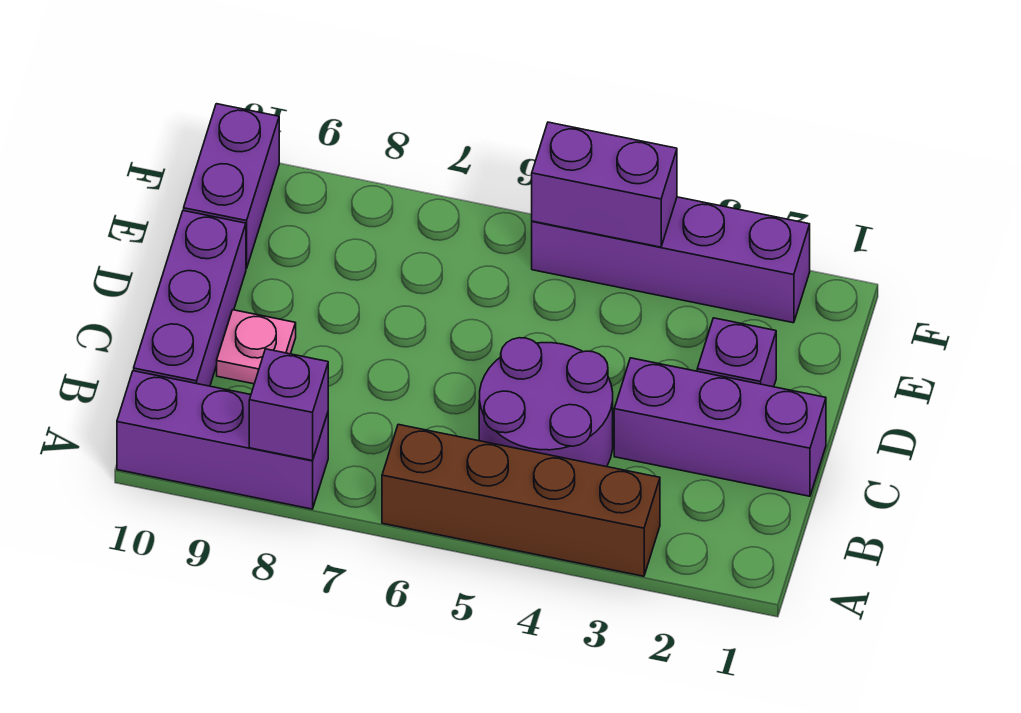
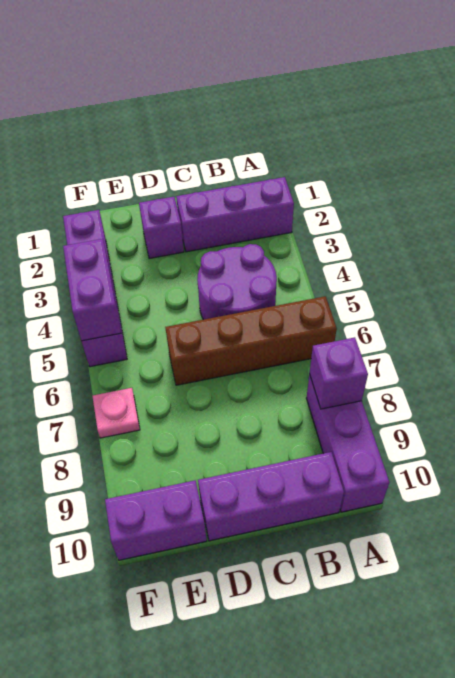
brown brick A3:A6 level 1 -> brown brick A6:D6 level 1
purple brick C1:C3 level 1 -> purple brick A2:C2 level 1
pink plate C9 level 1 -> pink plate F7 level 1

